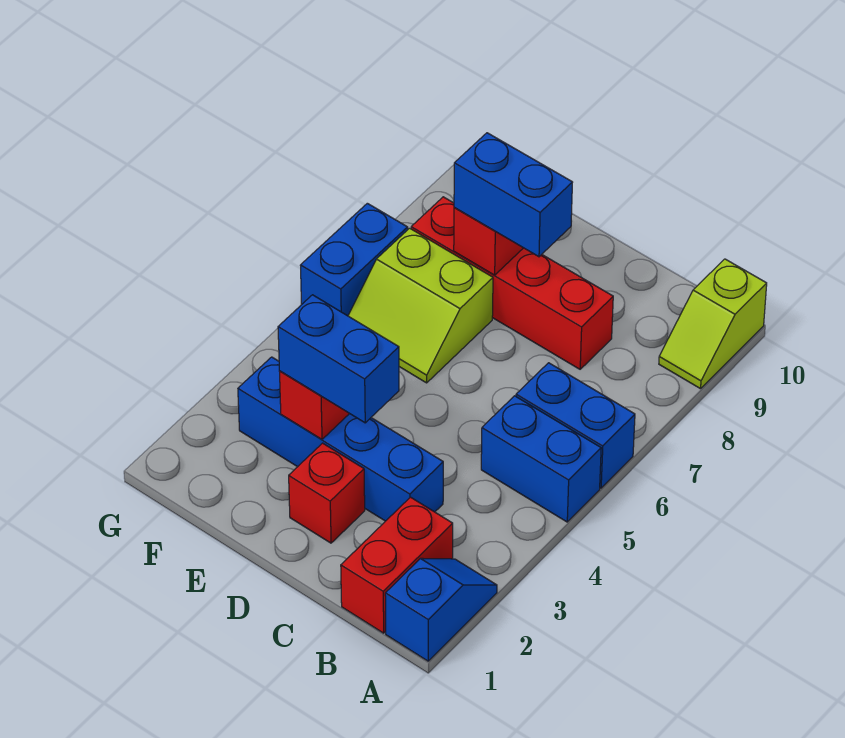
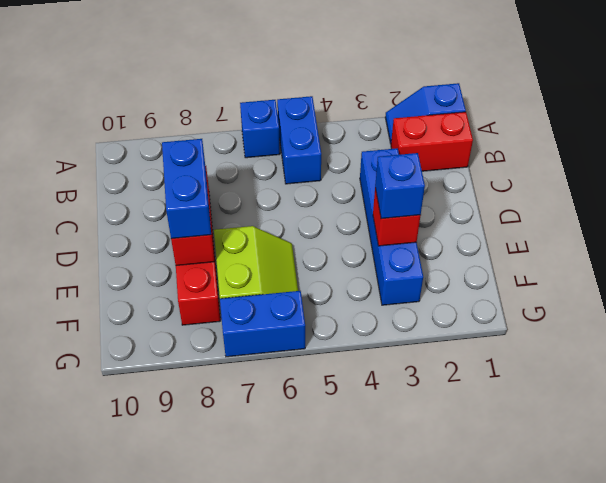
blue brick A6:B6 level 1 -> blue brick A6 level 1
lime slope A9:A10 level 1 top 10 -> none
red brick D2 level 1 -> none
blue brick D3:E3 level 3 -> blue brick E3 level 3

